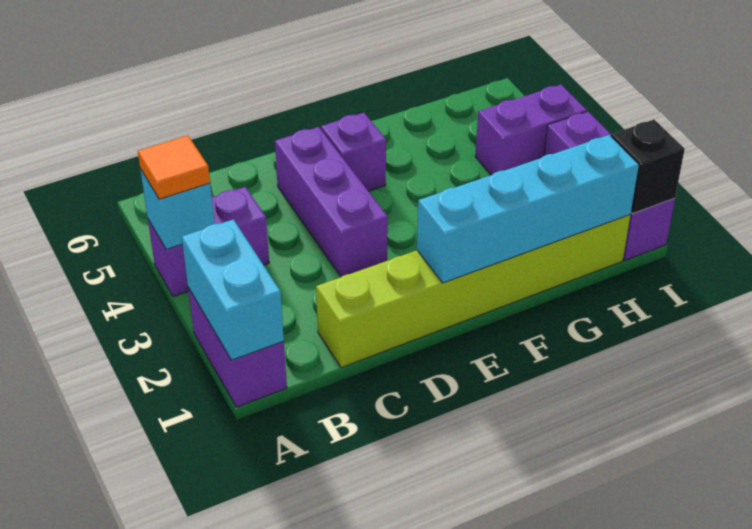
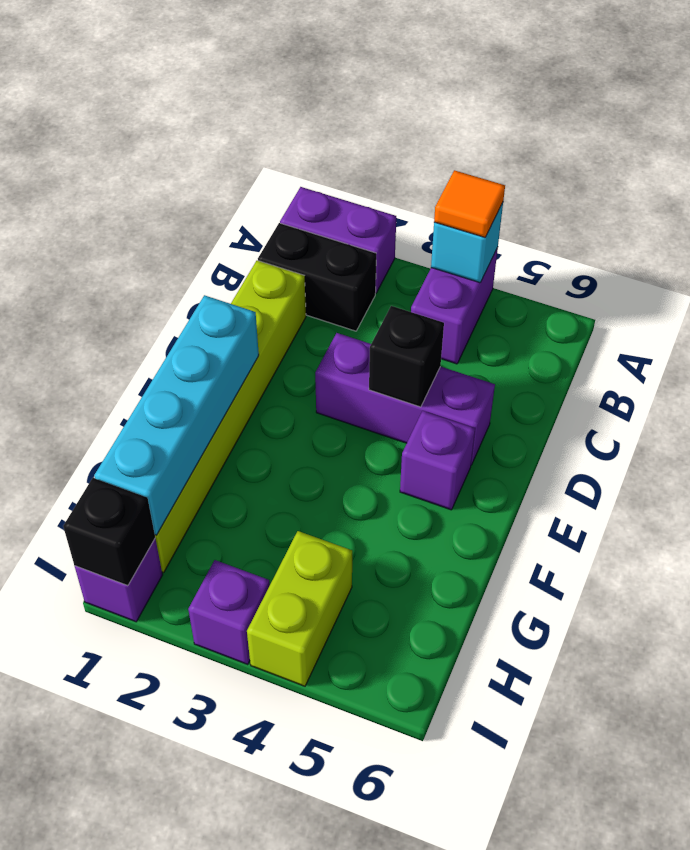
cyan brick A1:A2 level 2 -> none
none -> black brick B1:B2 level 1
none -> black brick D4 level 2
purple brick H4:I4 level 1 -> lime brick H4:I4 level 1

